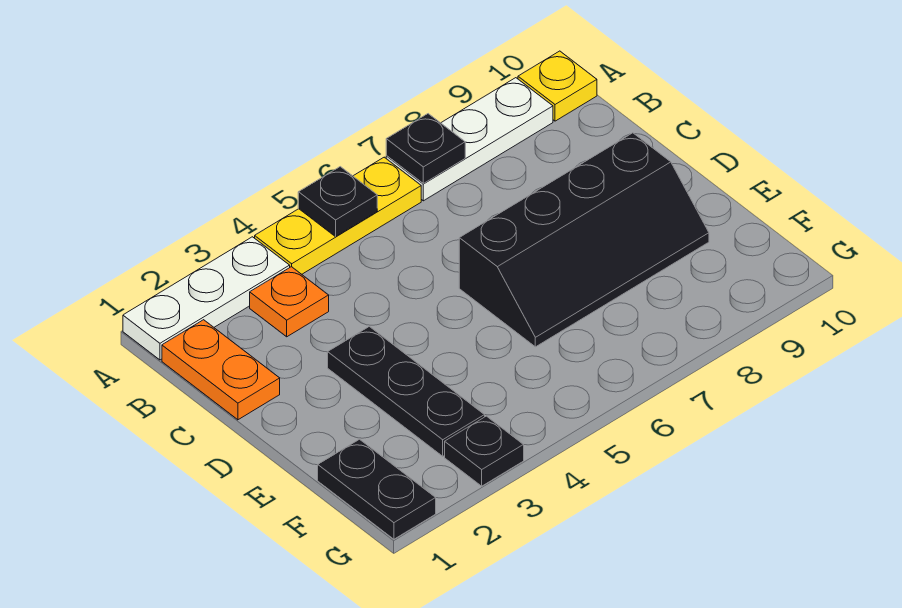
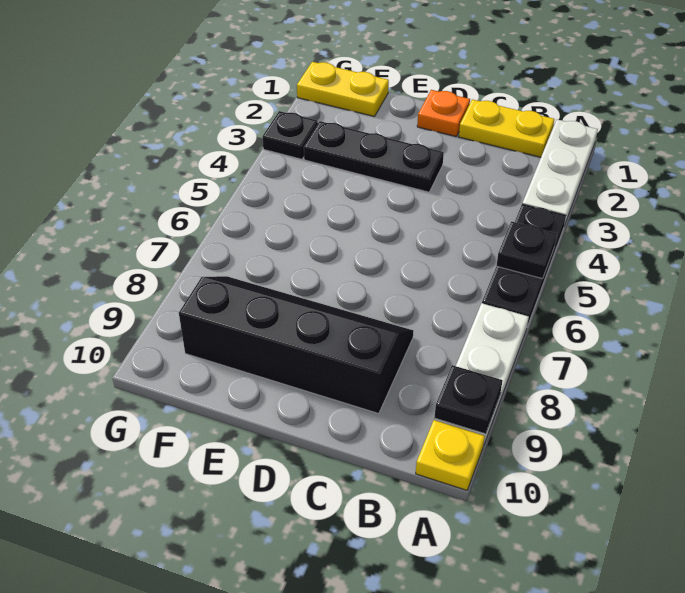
yellow plate A4:A6 level 1 -> black plate A4:A6 level 1
black plate A7 level 2 -> black plate A9 level 2
orange plate B1:C1 level 1 -> yellow plate B1:C1 level 1
orange plate B3 level 1 -> orange plate D1 level 1
black slope D6:E9 level 1 top D -> black slope C8:F9 level 1 top 9
black plate F1:G1 level 1 -> yellow plate F1:G1 level 1

